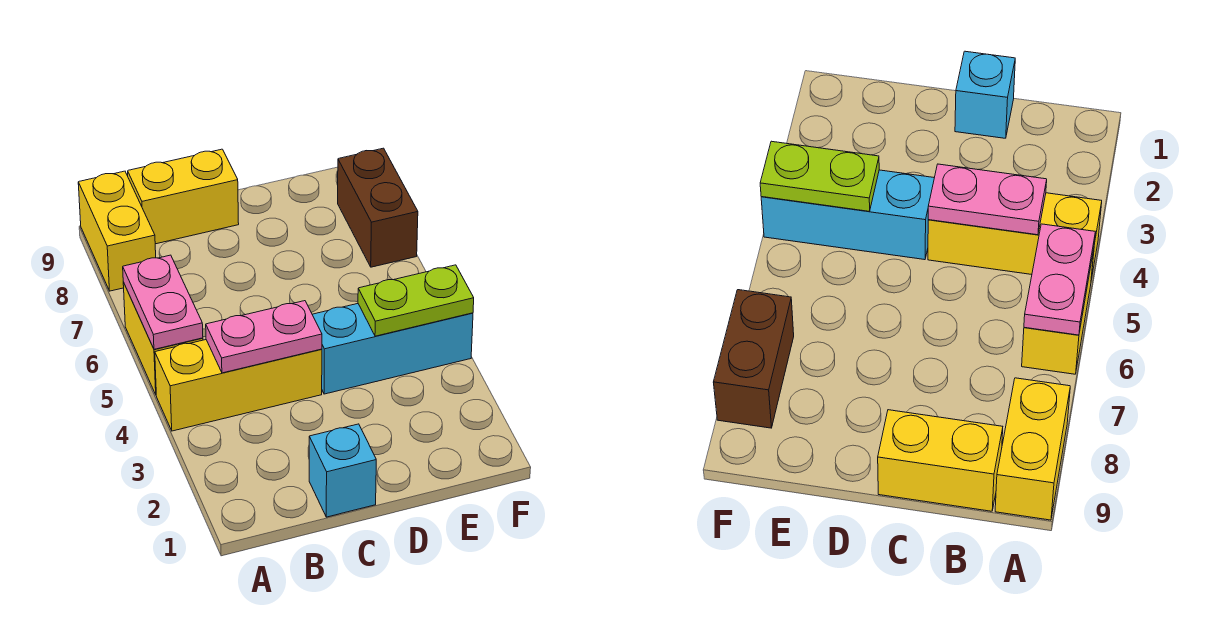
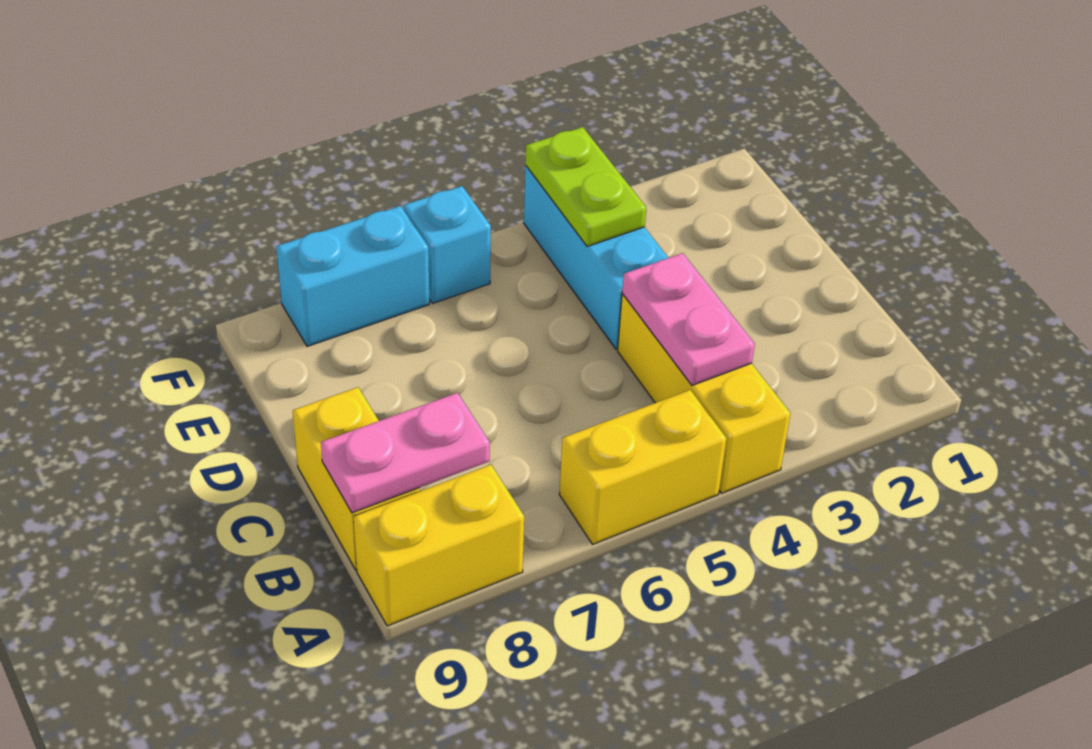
pink plate A5:A6 level 2 -> pink plate B8:B9 level 2
cyan brick C1 level 1 -> cyan brick F6 level 1
brown brick F7:F8 level 1 -> cyan brick F7:F8 level 1

